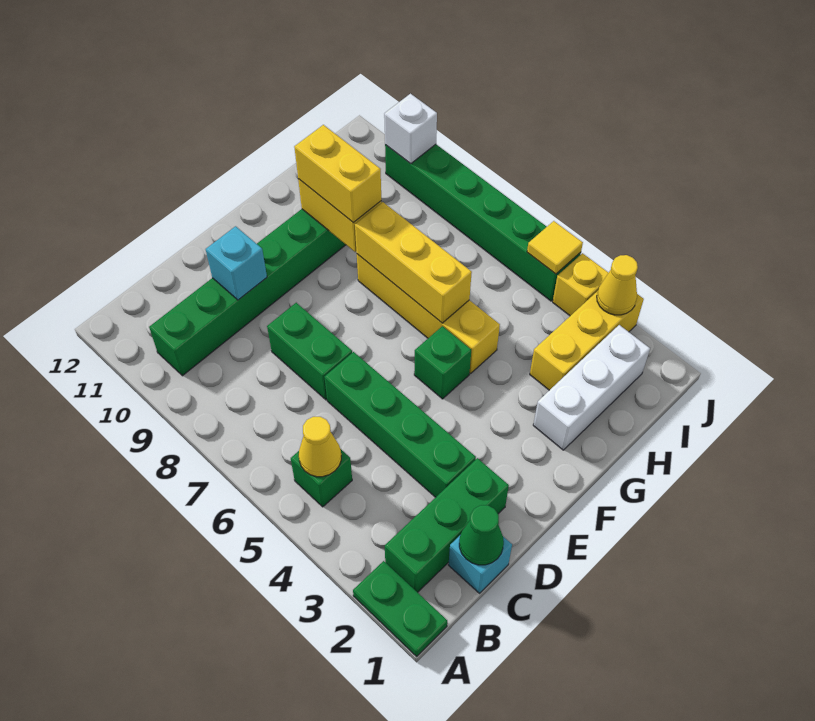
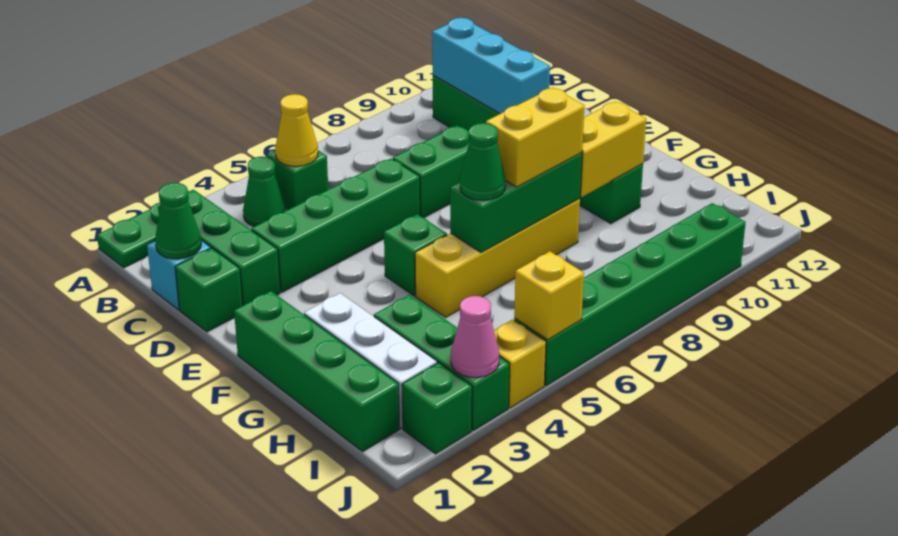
none -> green cone B4 level 1
none -> green brick D1 level 1
cyan brick D10 level 2 -> cyan brick B10:D10 level 2
none -> green brick F1:I1 level 1
yellow brick G6:G8 level 2 -> green brick G6:G8 level 2
none -> green cone G6 level 3
yellow brick G9:G10 level 3 -> yellow brick G7:G8 level 3
yellow brick H3:J3 level 1 -> green brick H3:J3 level 1
none -> green brick J2 level 1
yellow cone J3 level 2 -> pink cone J3 level 2
yellow tile J5 level 2 -> yellow brick J5 level 2
white brick J10 level 2 -> none

